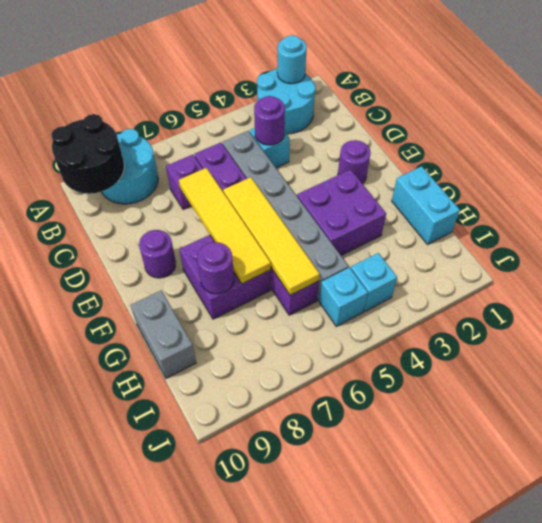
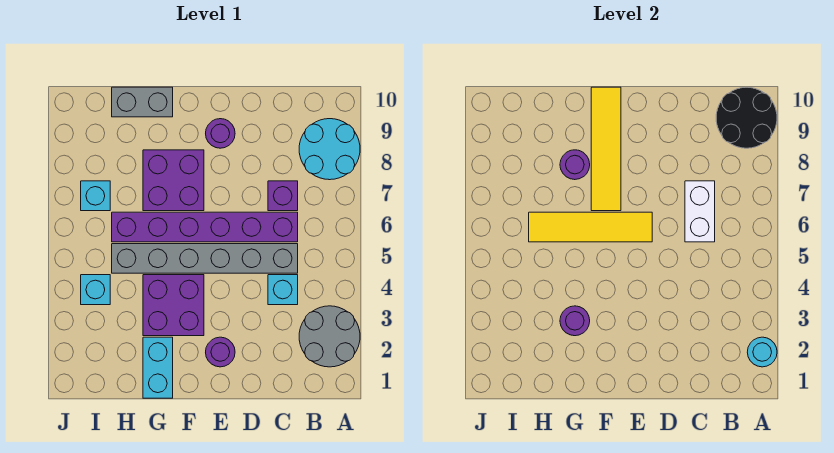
cyan round brick A2:B3 level 1 -> grey round brick A2:B3 level 1
purple round brick C4 level 2 -> purple round brick G3 level 2
none -> white brick C6:C7 level 2
yellow tile D7:G7 level 2 -> yellow tile F7:F10 level 2
cyan brick G1:H1 level 1 -> cyan brick G1:G2 level 1
cyan brick I5 level 1 -> cyan brick I7 level 1

